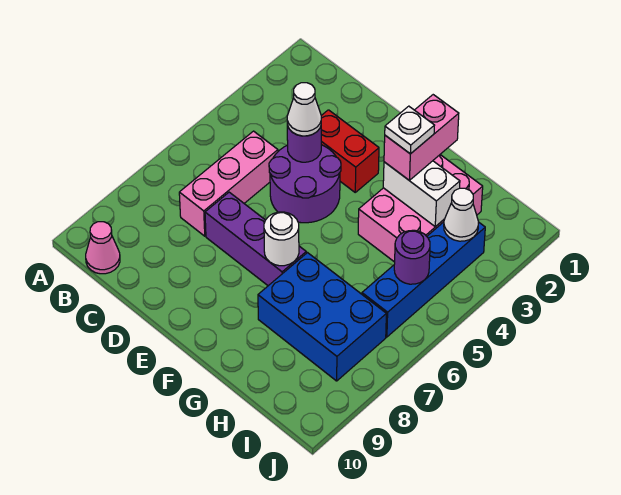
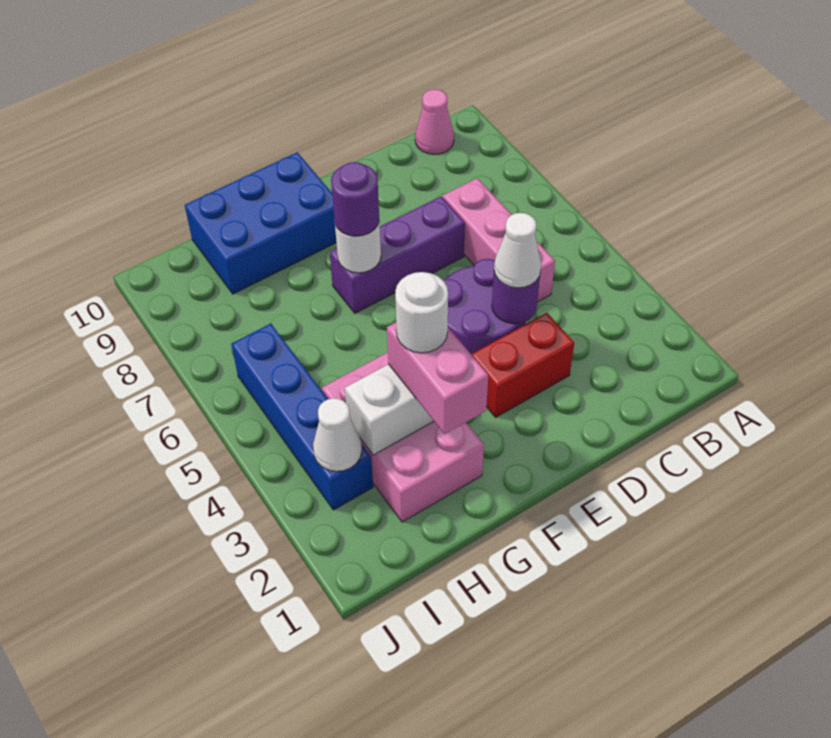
white plate G3 level 4 -> white round brick G3 level 4
blue brick G7:I8 level 1 -> blue brick F9:H10 level 1
purple round brick I5 level 2 -> purple round brick F7 level 3

